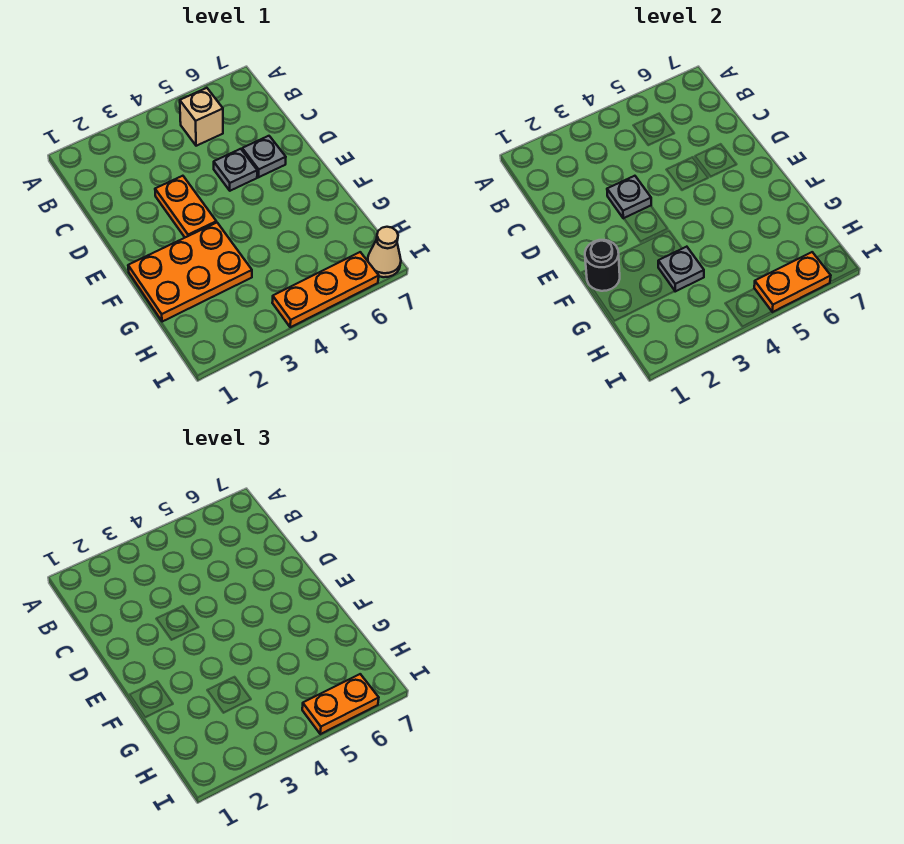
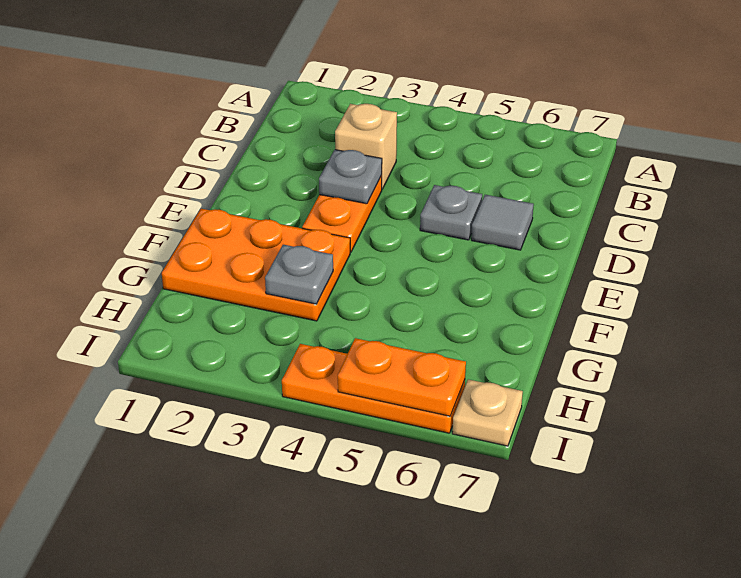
tan brick B5 level 1 -> tan brick C3 level 1
grey plate D6 level 1 -> grey tile D6 level 1
black round brick F1 level 2 -> none
orange plate I5:I6 level 3 -> none
tan cone I7 level 1 -> tan plate I7 level 1

